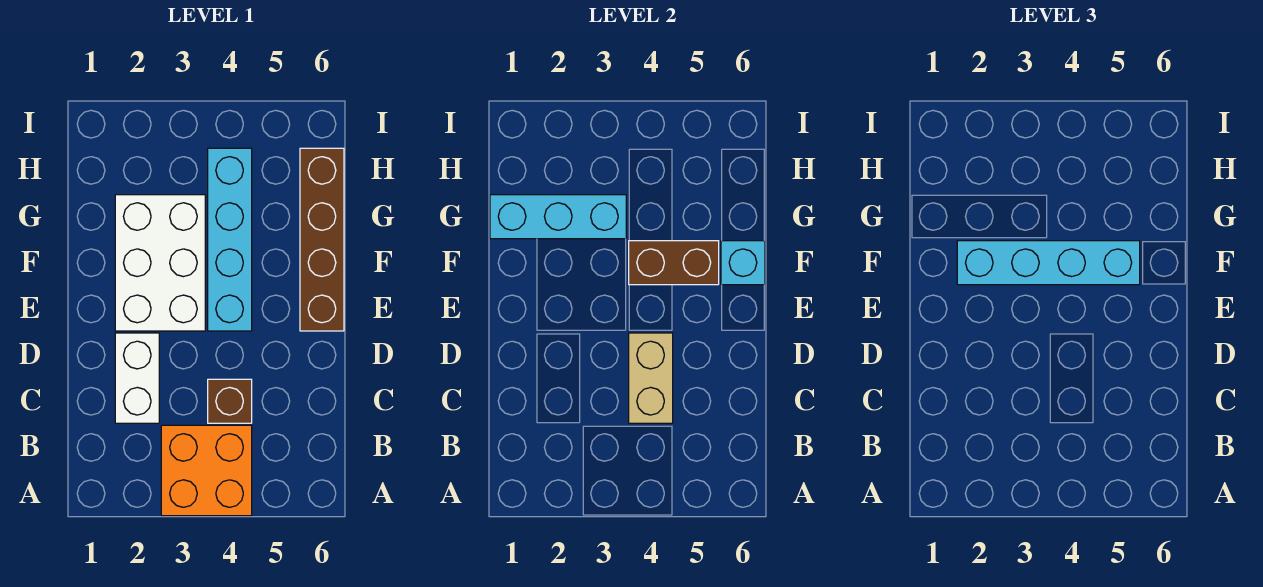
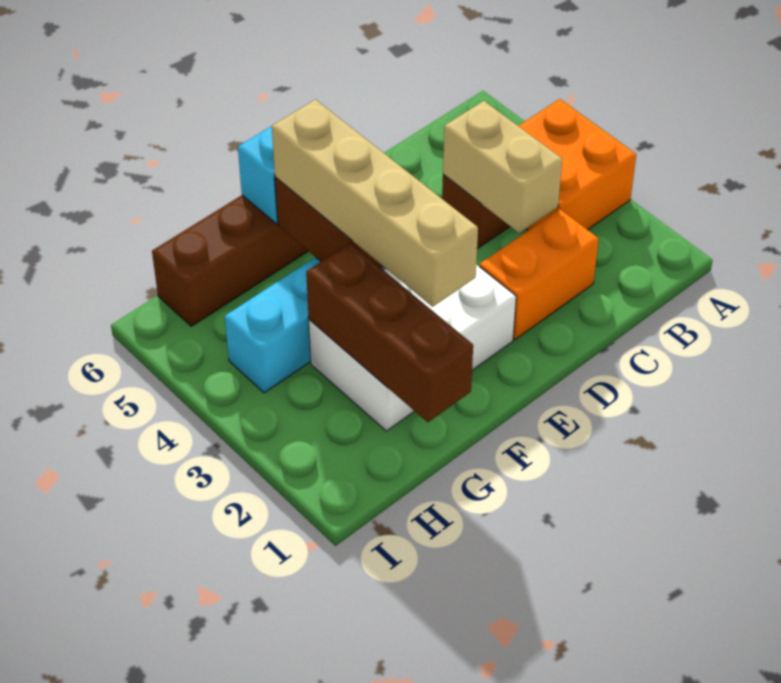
white brick C2:D2 level 1 -> orange brick C2:D2 level 1
tan brick C4:D4 level 2 -> tan brick C3:C4 level 2
cyan brick F2:F5 level 3 -> tan brick F2:F5 level 3
cyan brick G1:G3 level 2 -> brown brick G1:G3 level 2

